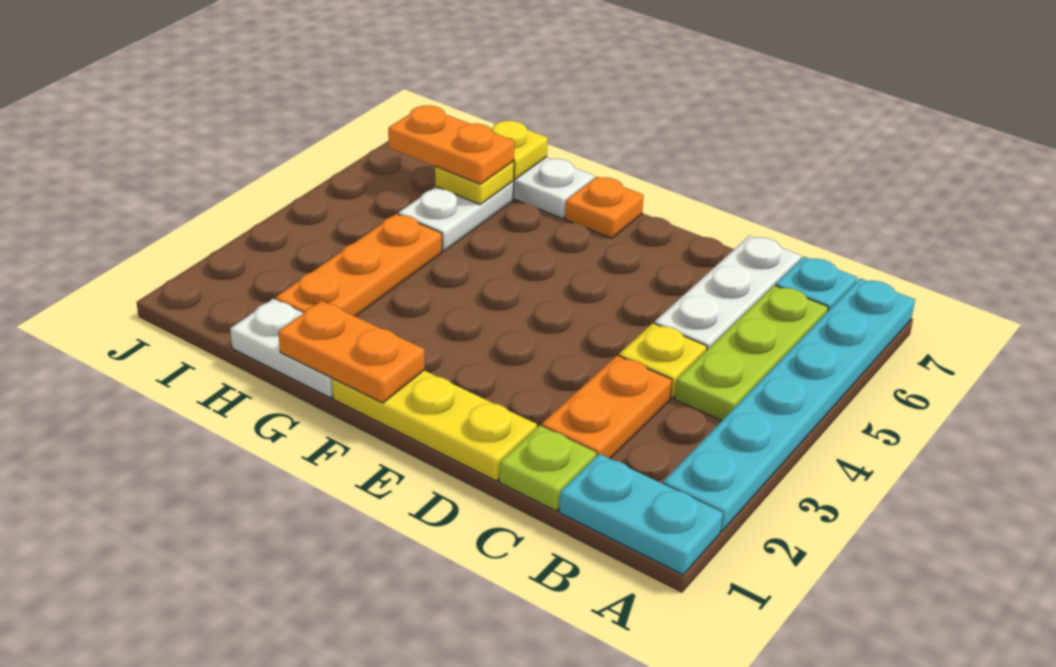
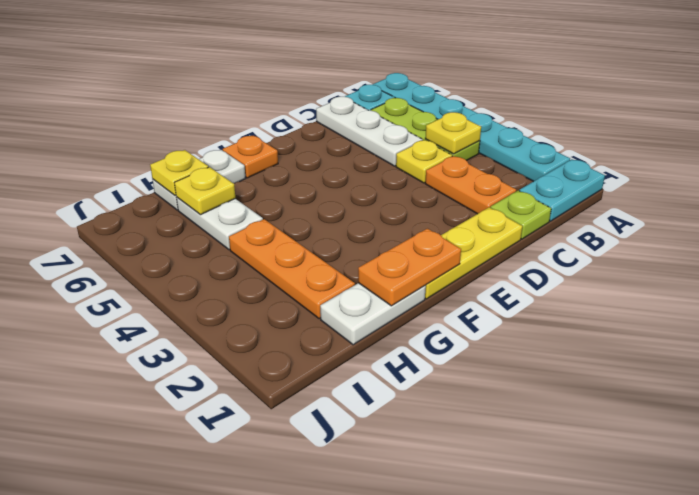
none -> yellow plate B4 level 2
orange plate H6:I6 level 3 -> none

